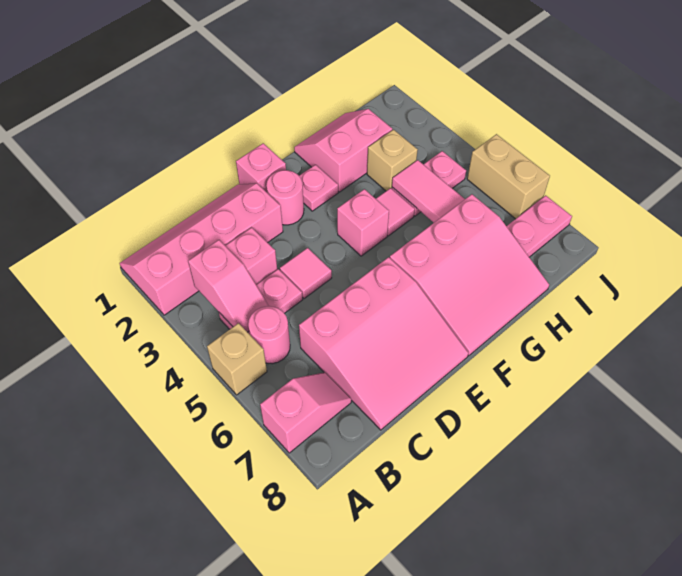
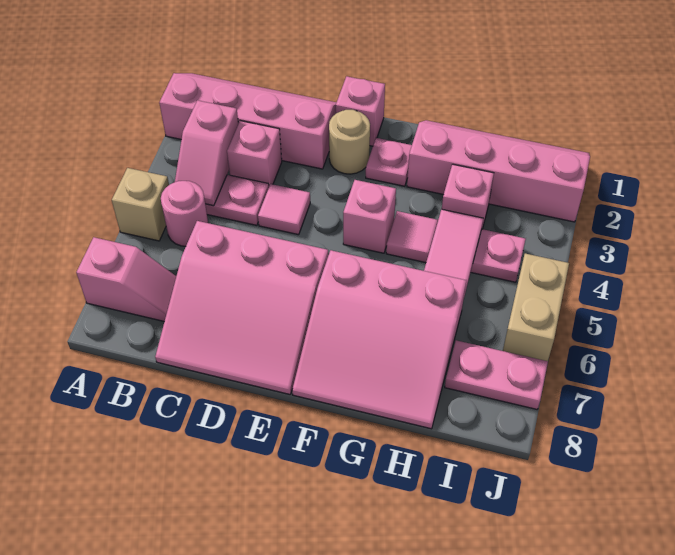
pink round brick E2 level 1 -> tan round brick E2 level 1
pink slope G1:H2 level 1 top 2 -> pink slope G1:J2 level 1 top 2
tan brick H3 level 1 -> pink brick H3 level 1

